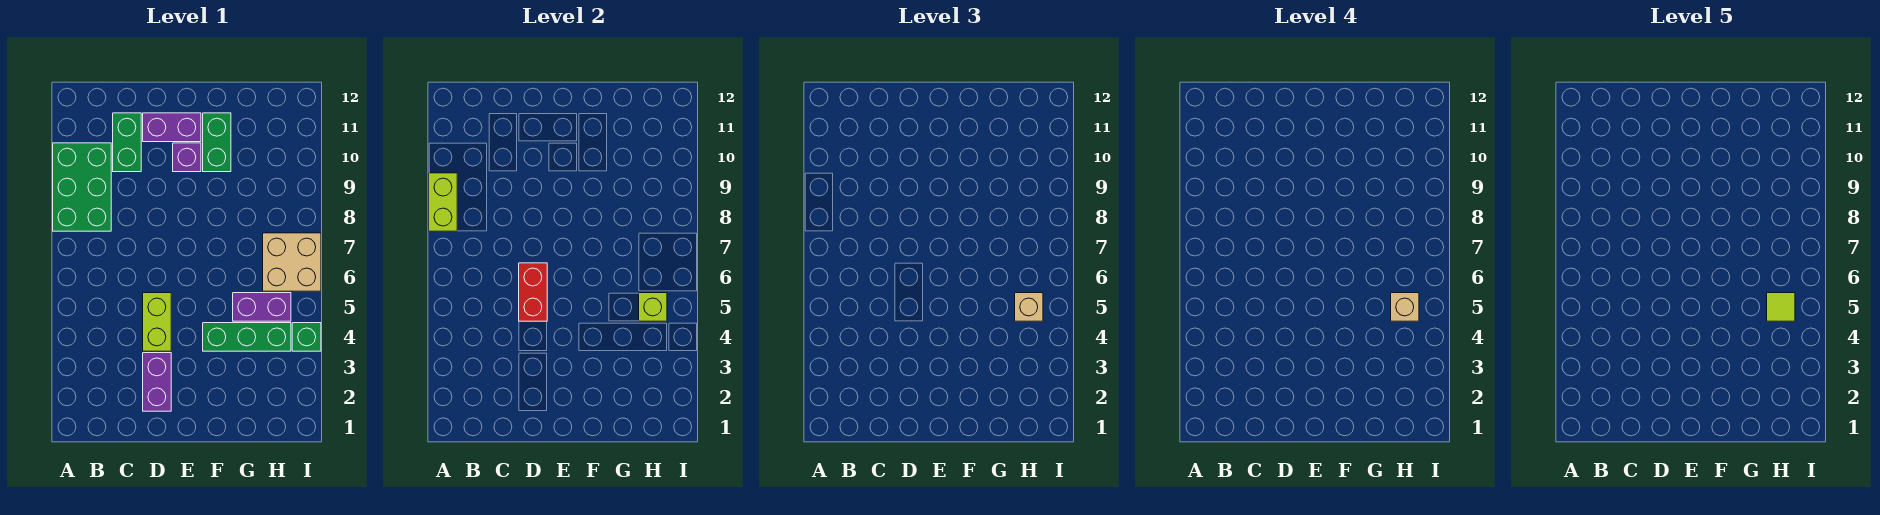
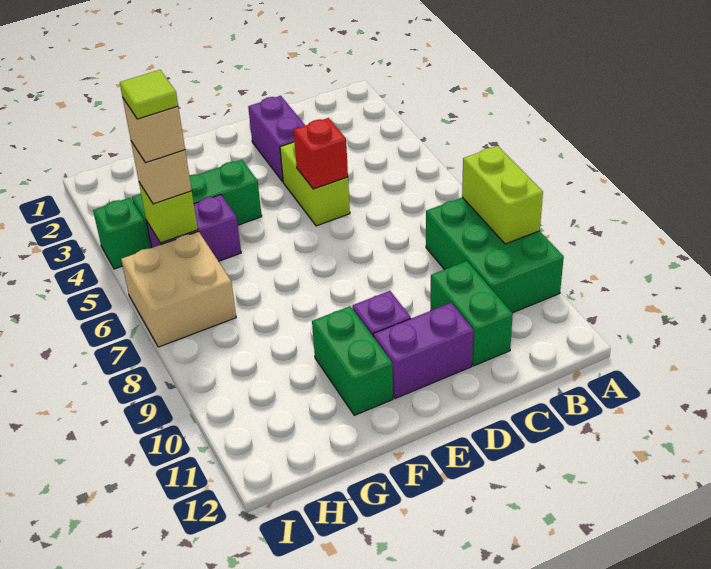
red brick D5:D6 level 2 -> red brick D5 level 2

